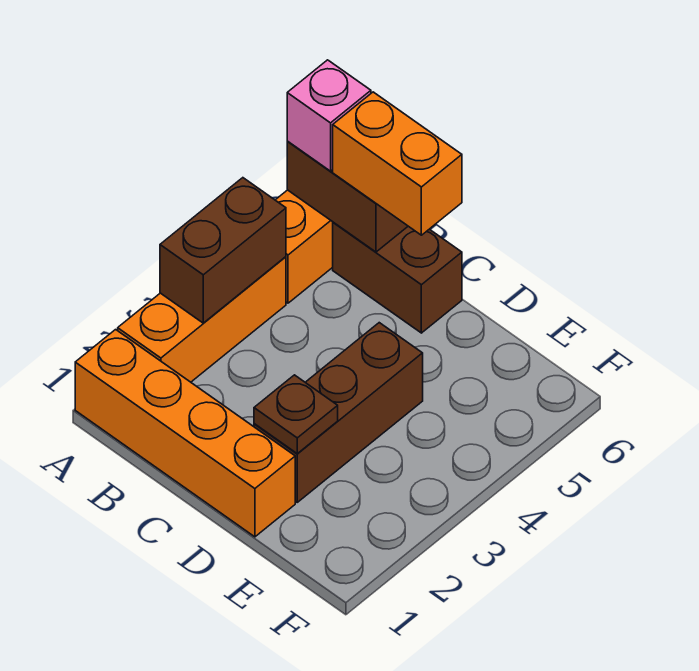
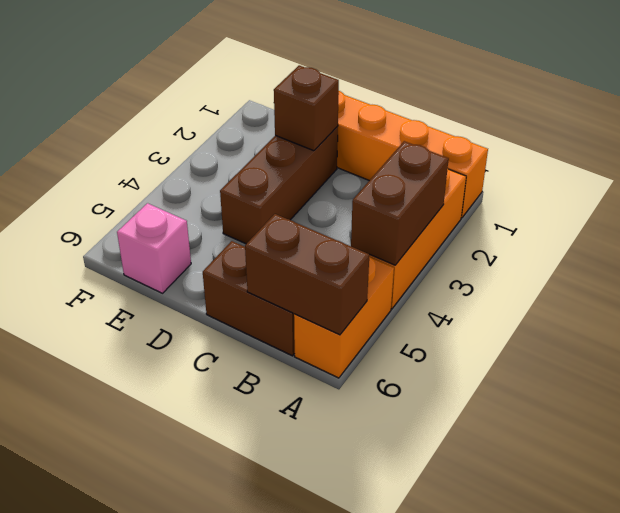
pink brick A6 level 3 -> pink brick E6 level 1
orange brick B6:C6 level 3 -> none
brown plate D2 level 2 -> brown brick D2 level 2

